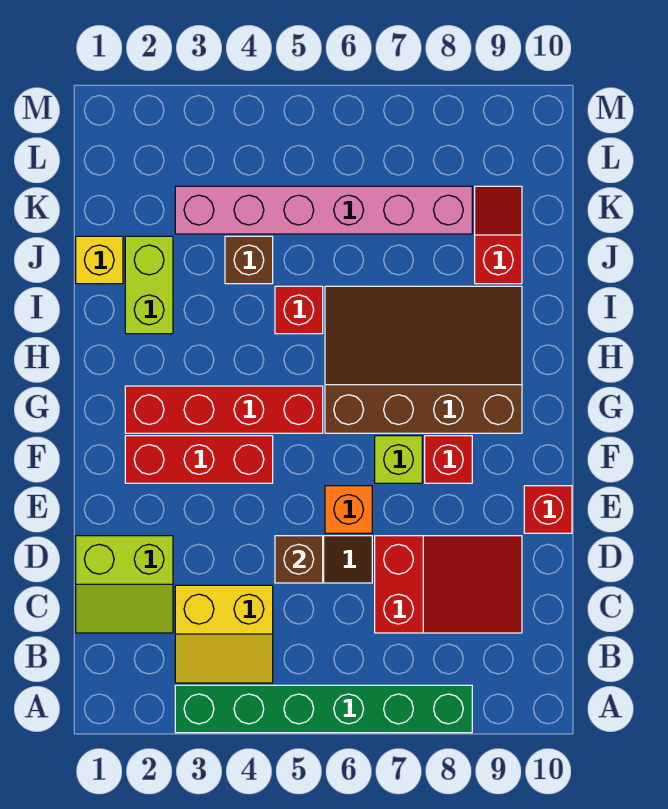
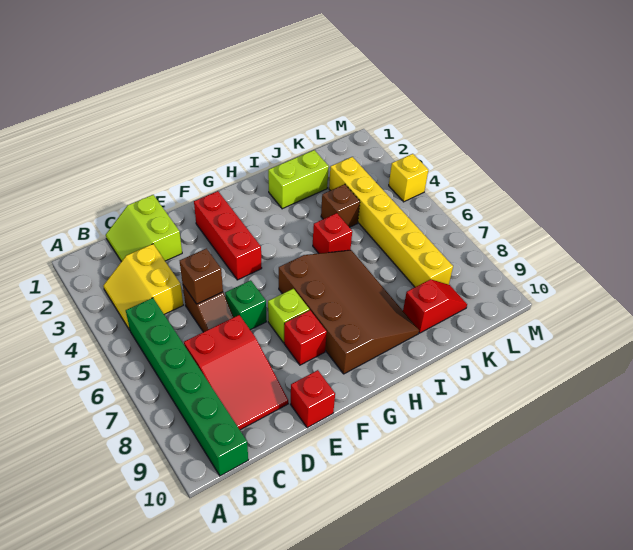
green brick A3:A8 level 1 -> green brick B5:B10 level 1
orange brick E6 level 1 -> green brick E6 level 1
red brick G2:G5 level 1 -> none
yellow brick J1 level 1 -> yellow brick M4 level 1
pink brick K3:K8 level 1 -> yellow brick K3:K8 level 1

